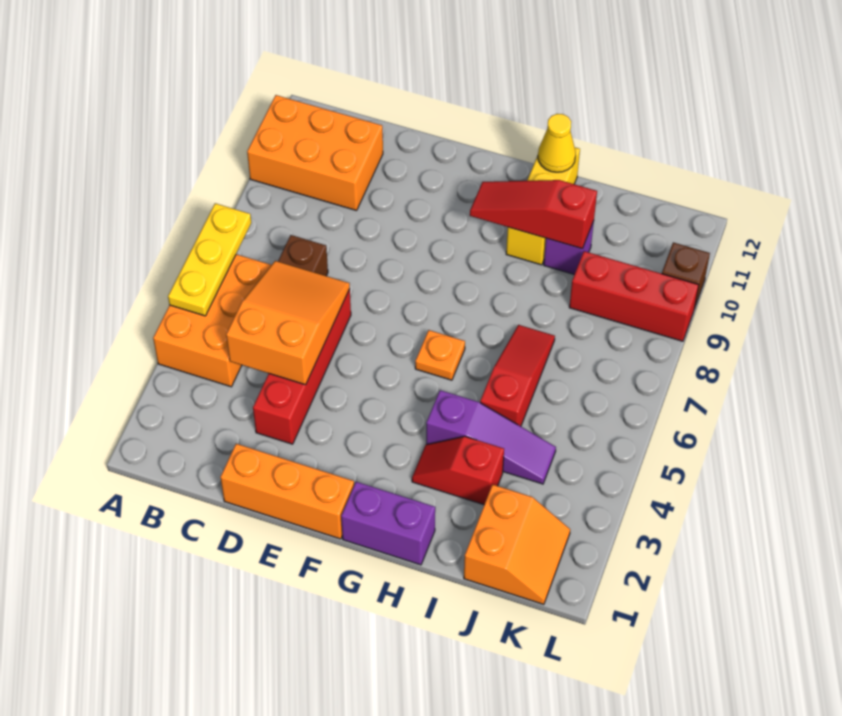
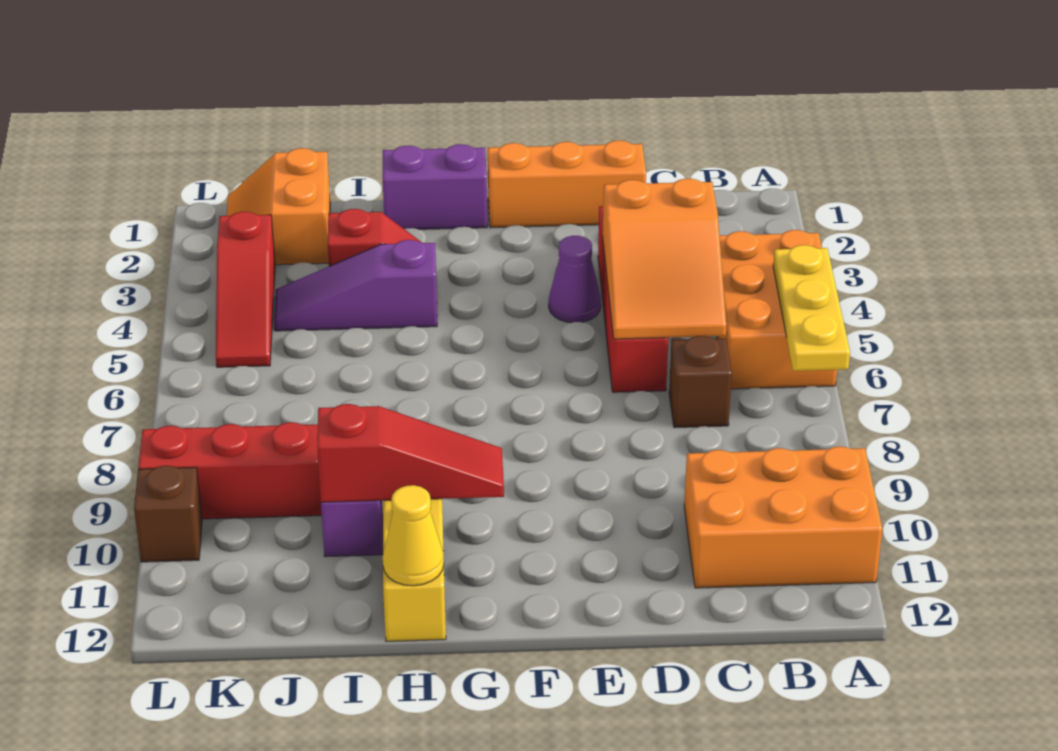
none -> purple cone E4 level 1
orange plate G6 level 1 -> none
red slope I5:I7 level 1 top 5 -> red slope K3:K5 level 1 top 3

